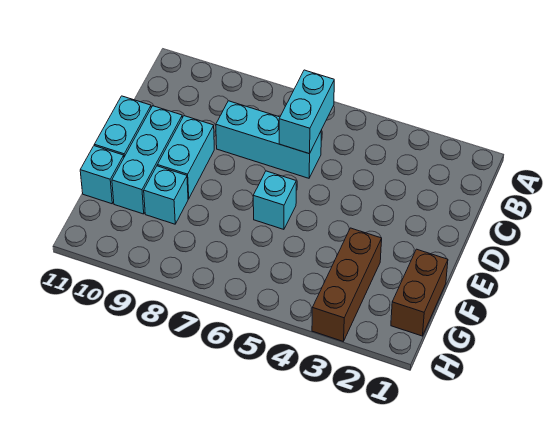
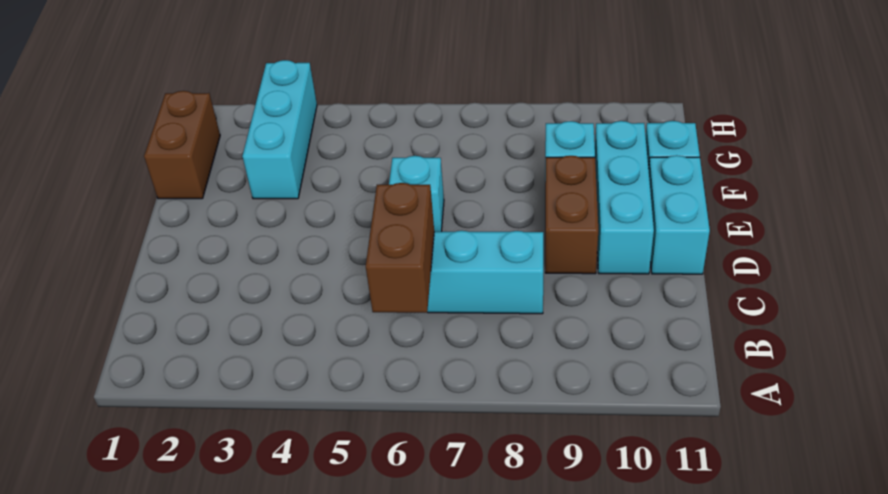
cyan brick B6:C6 level 2 -> brown brick B6:C6 level 2
cyan brick D9:E9 level 1 -> brown brick D9:E9 level 1
brown brick F3:H3 level 1 -> cyan brick F3:H3 level 1

